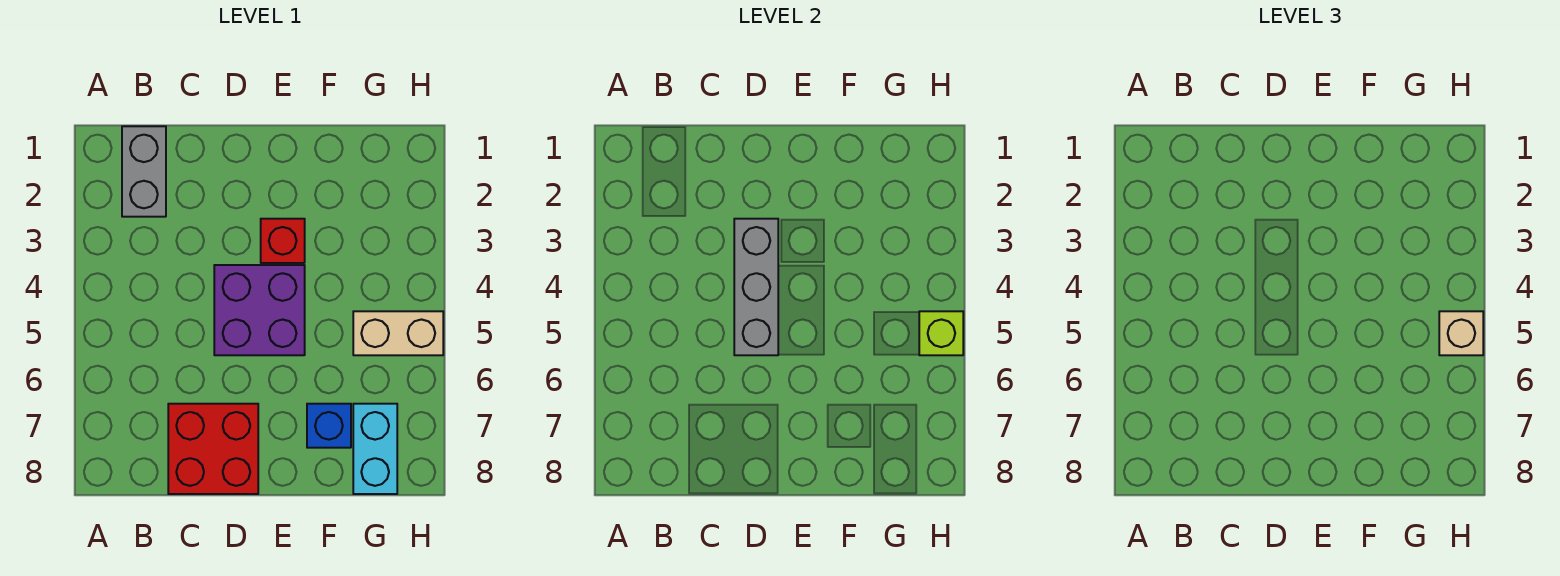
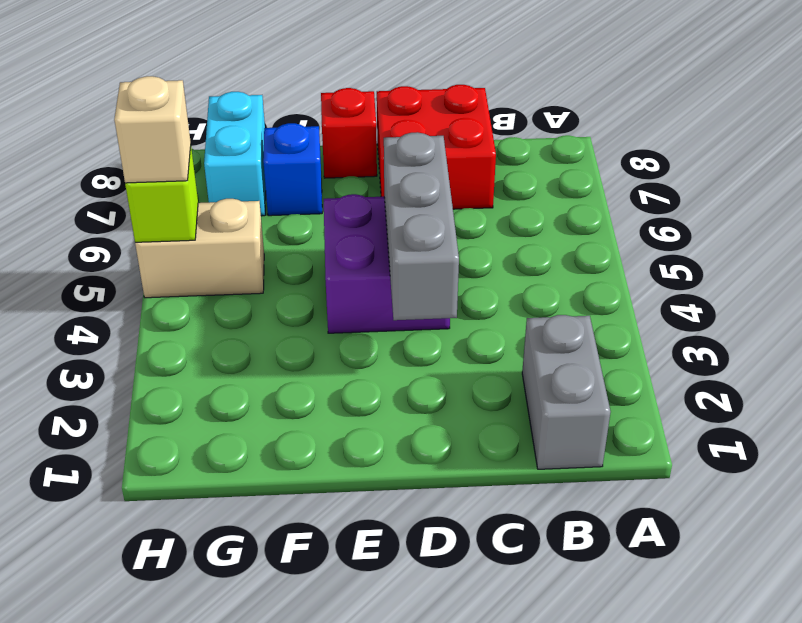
red brick E3 level 1 -> red brick E8 level 1

